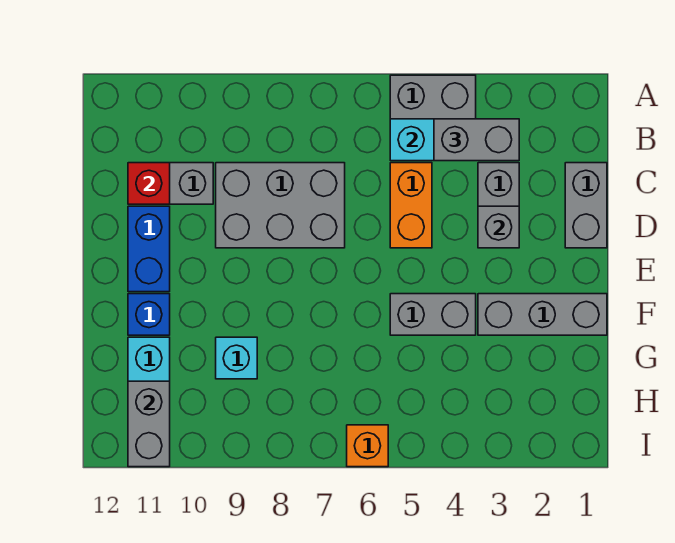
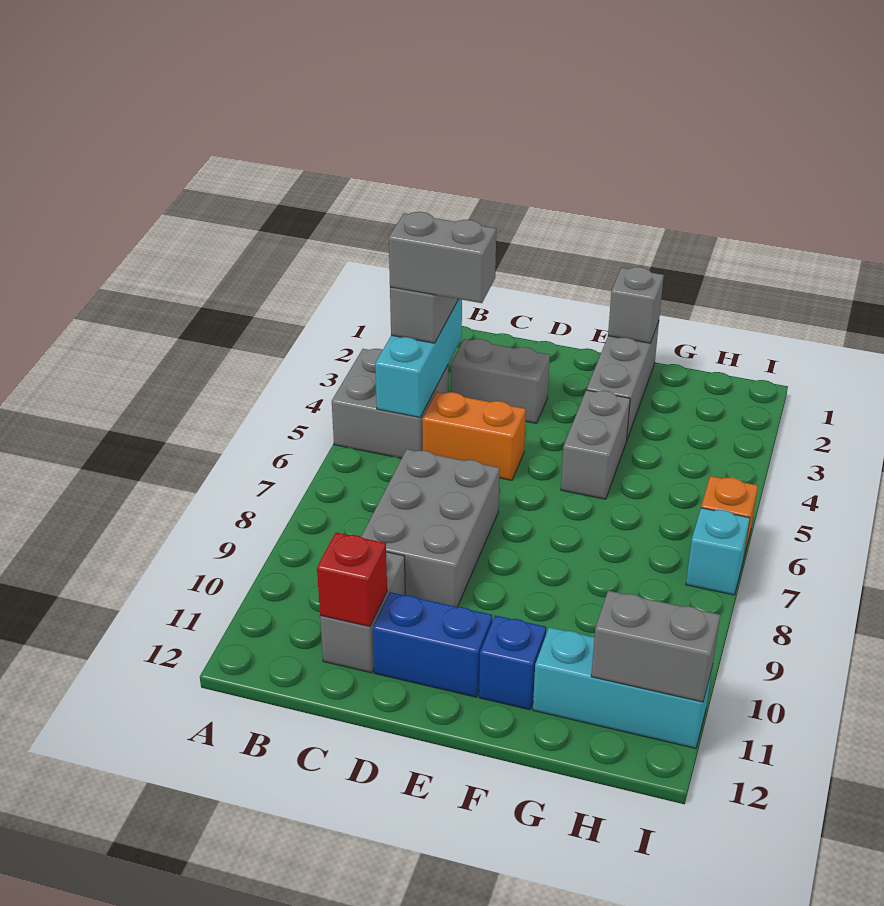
grey brick C1:D1 level 1 -> grey brick B4:C4 level 4
grey brick D3 level 2 -> grey brick F1 level 2
cyan brick G9 level 1 -> cyan brick I7 level 1

